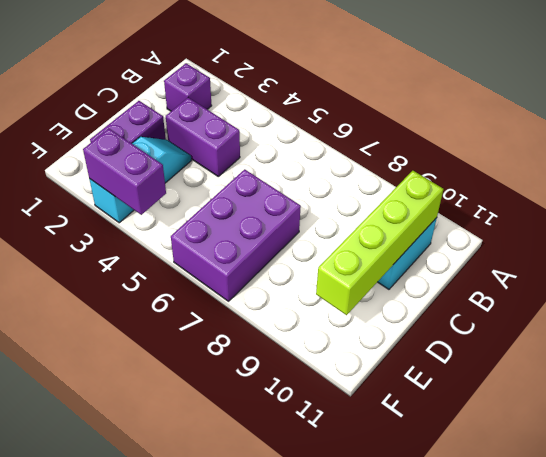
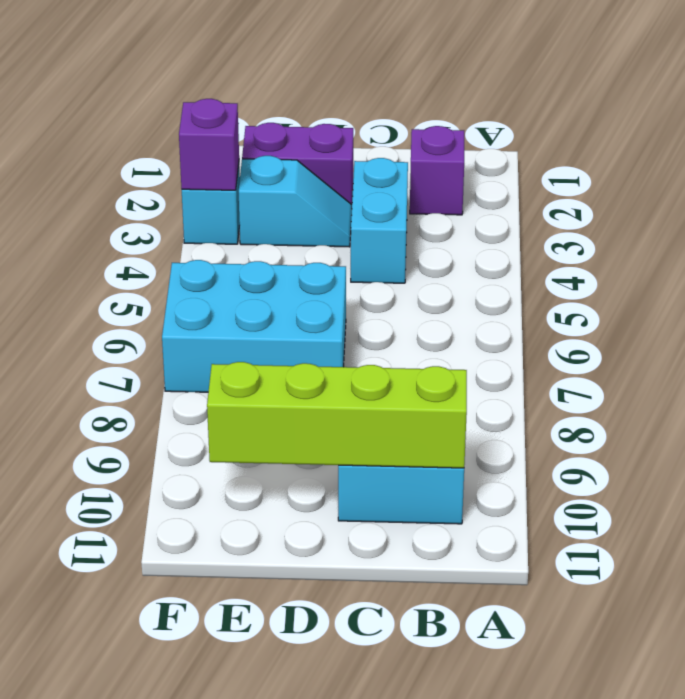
purple brick C3:C4 level 1 -> cyan brick C3:C4 level 1
purple brick D6:F7 level 1 -> cyan brick D6:F7 level 1
purple brick F3:F4 level 2 -> purple brick F3 level 2

